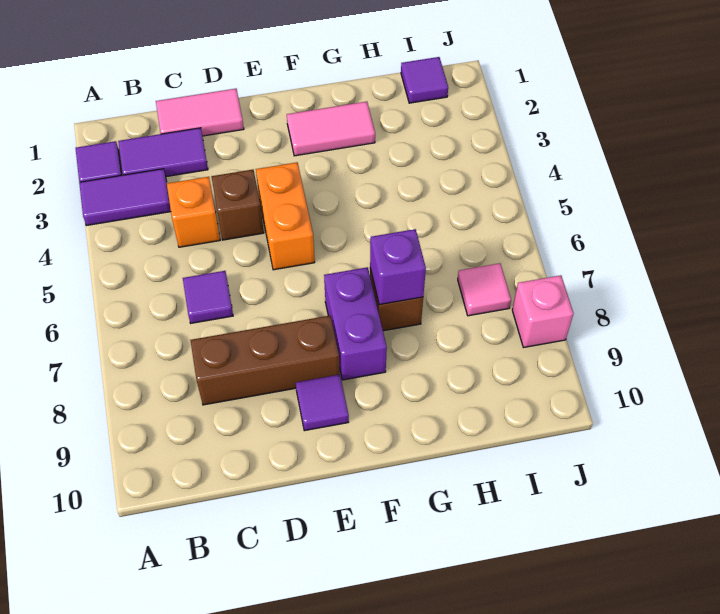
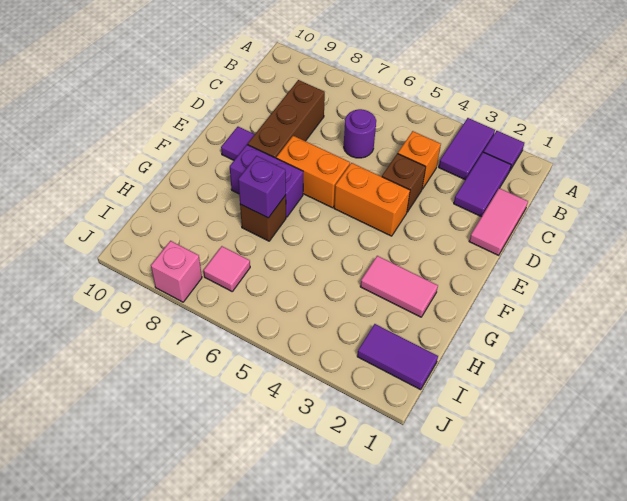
purple tile C6 level 1 -> purple round brick C6 level 1
none -> orange brick E6:E7 level 1
pink tile F2:G2 level 1 -> pink tile G2:G3 level 1
purple tile I1 level 1 -> purple tile I1:I2 level 1

